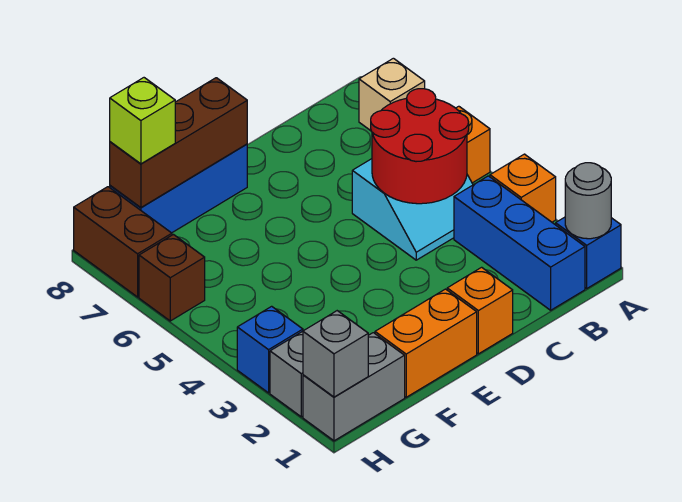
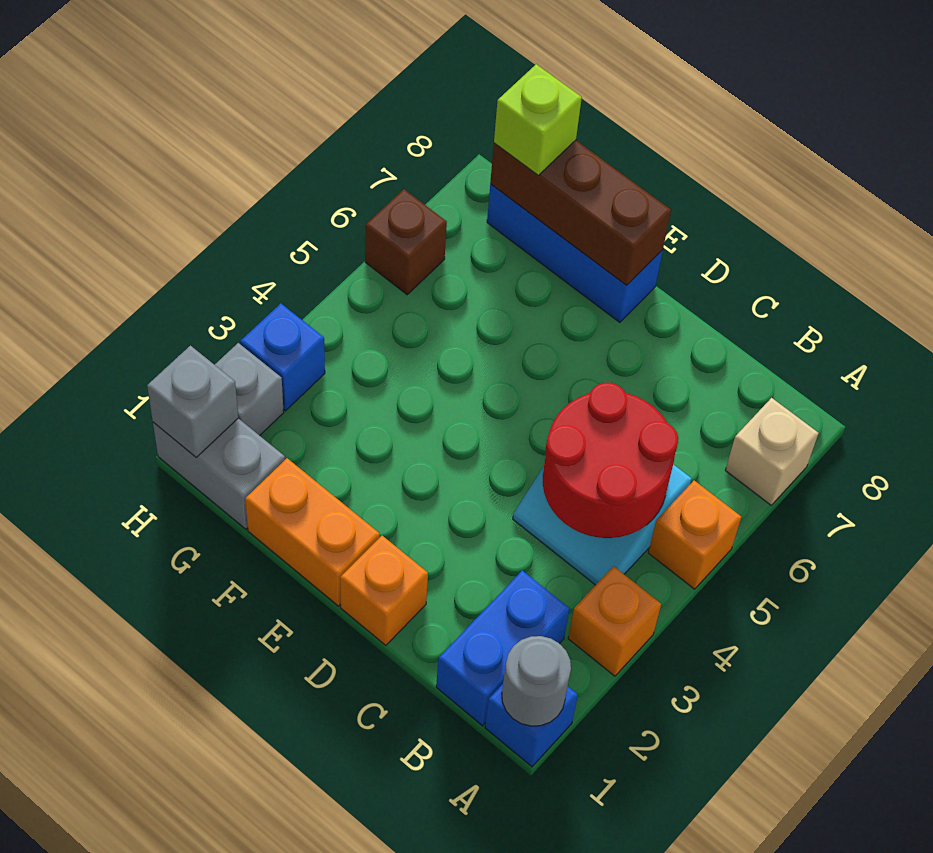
blue brick B1:B3 level 1 -> blue brick B1:B2 level 1
brown brick H7:H8 level 1 -> none

